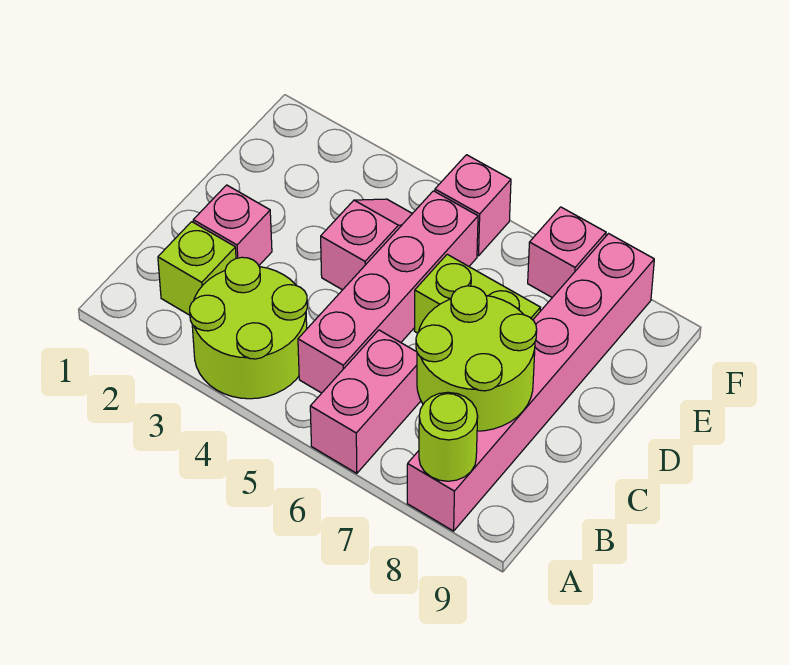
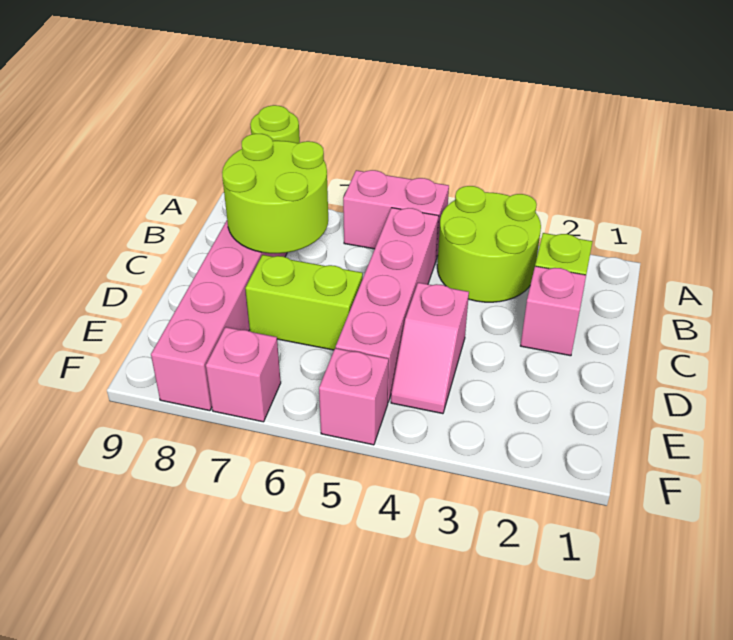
pink brick A6:B6 level 1 -> pink brick A5:A6 level 1

